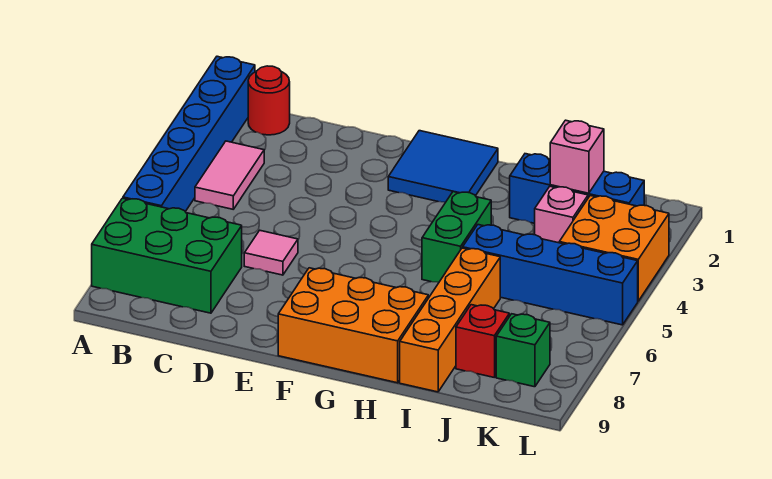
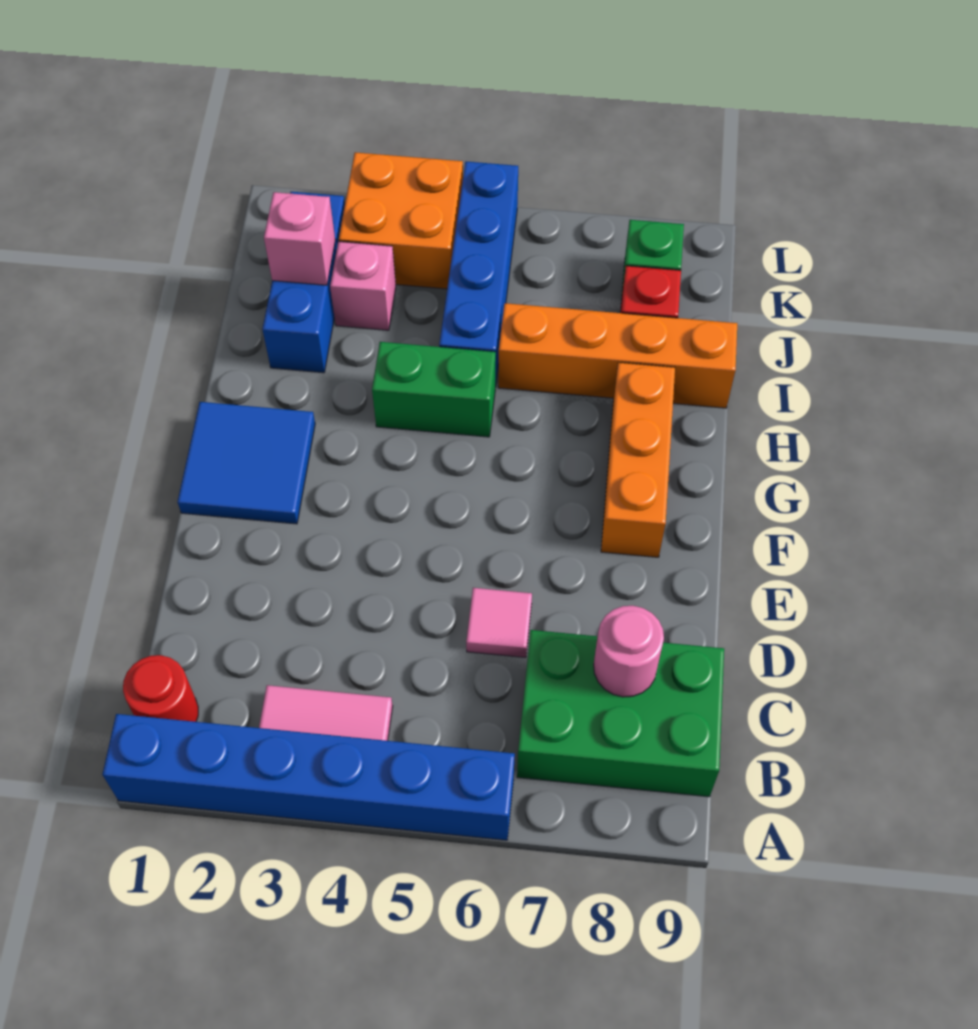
green brick A7:C8 level 1 -> green brick B7:C9 level 1
none -> pink round brick C8 level 2
orange brick F8:H9 level 1 -> orange brick F8:H8 level 1

